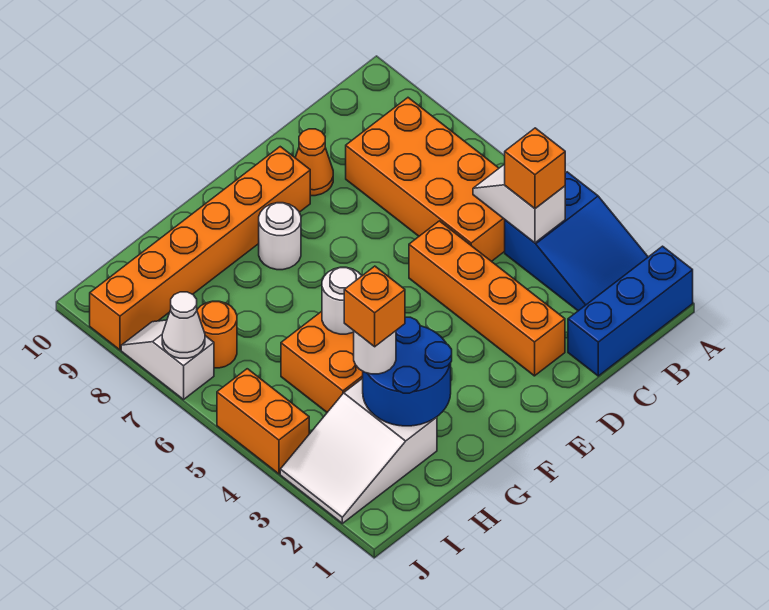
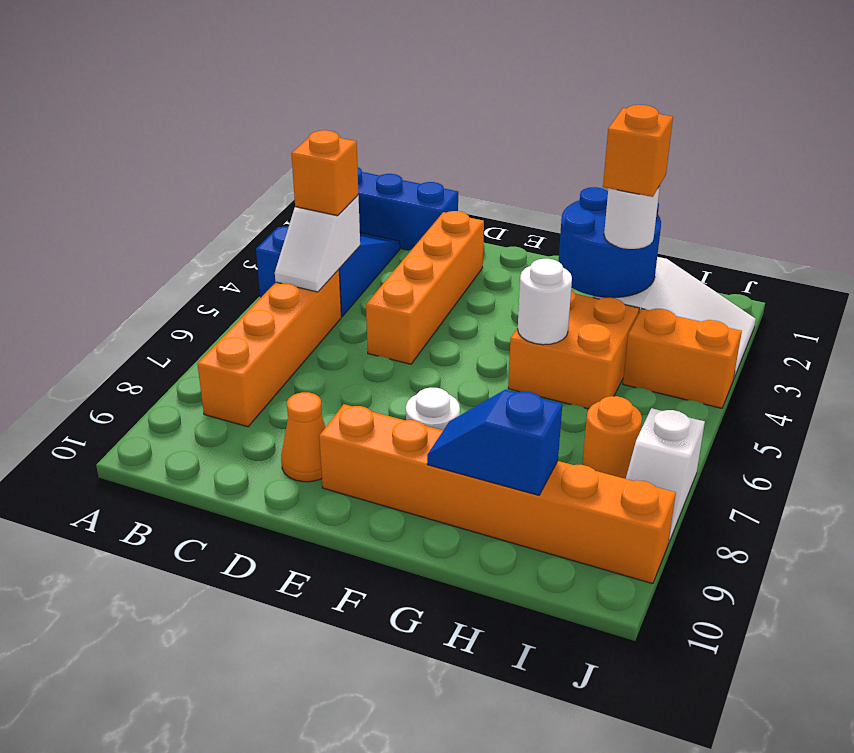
orange brick B5:C8 level 1 -> orange brick B5:B8 level 1
none -> blue slope G9:H9 level 2 top H
orange brick J4:J5 level 1 -> orange brick I4:J4 level 1
white cone J7 level 2 -> none

